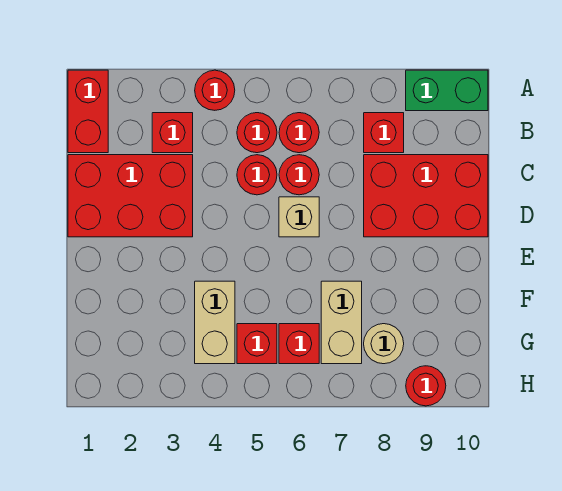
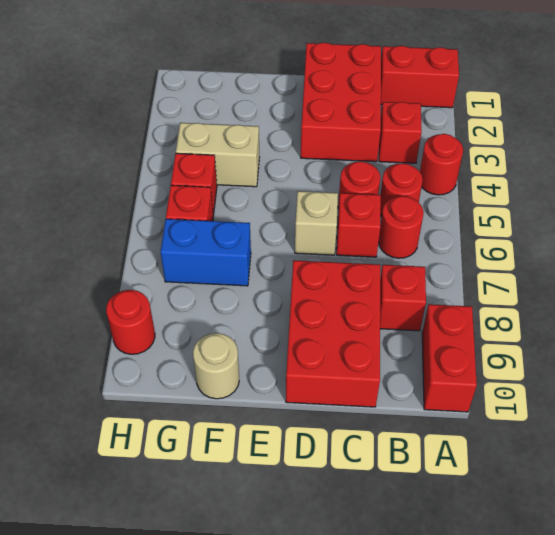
green brick A9:A10 level 1 -> red brick A9:A10 level 1
red round brick C6 level 1 -> red brick C6 level 1
tan brick F7:G7 level 1 -> blue brick F7:G7 level 1
tan round brick G8 level 1 -> tan round brick F10 level 1

